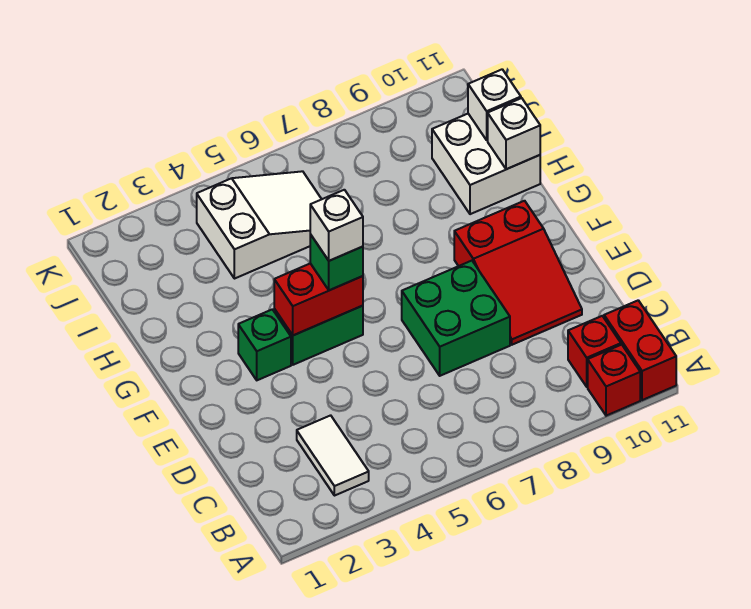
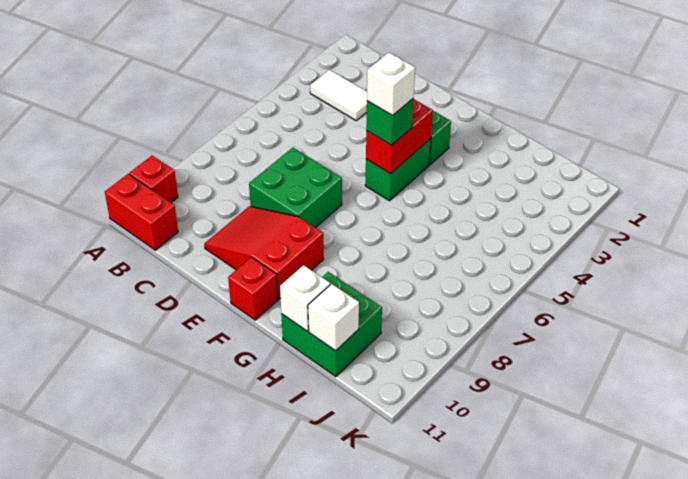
red brick B10 level 1 -> red brick F11 level 1
white brick H10:I11 level 1 -> green brick H10:I11 level 1
white slope I4:J6 level 1 top 4 -> none

